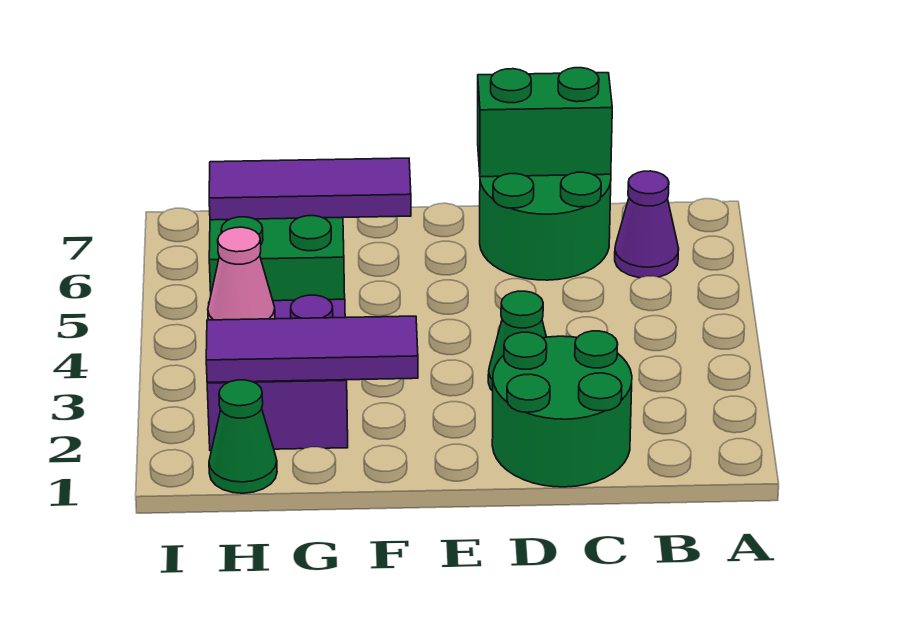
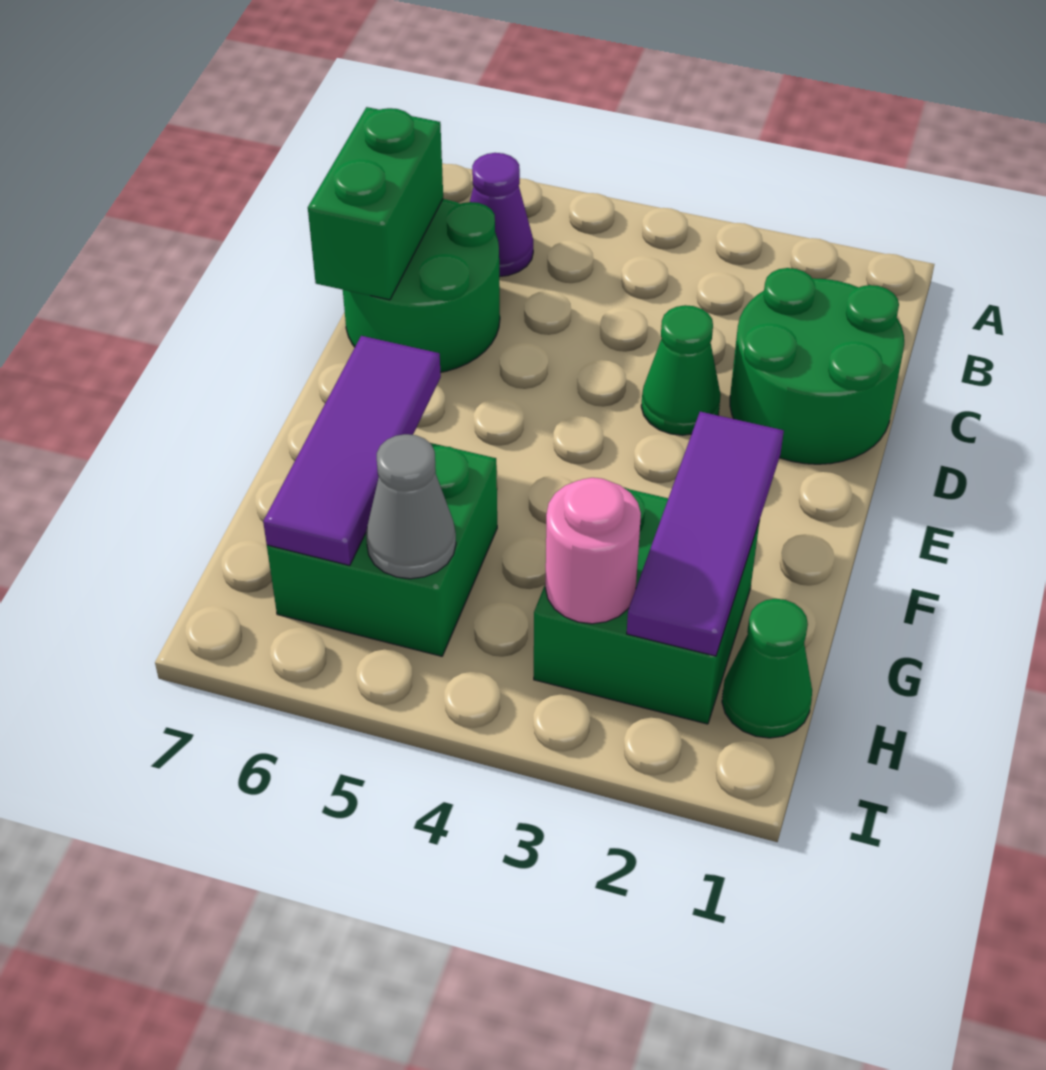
purple brick G2:H3 level 1 -> green brick G2:H3 level 1
pink cone H3 level 2 -> pink round brick H3 level 2
none -> grey cone H5 level 2

